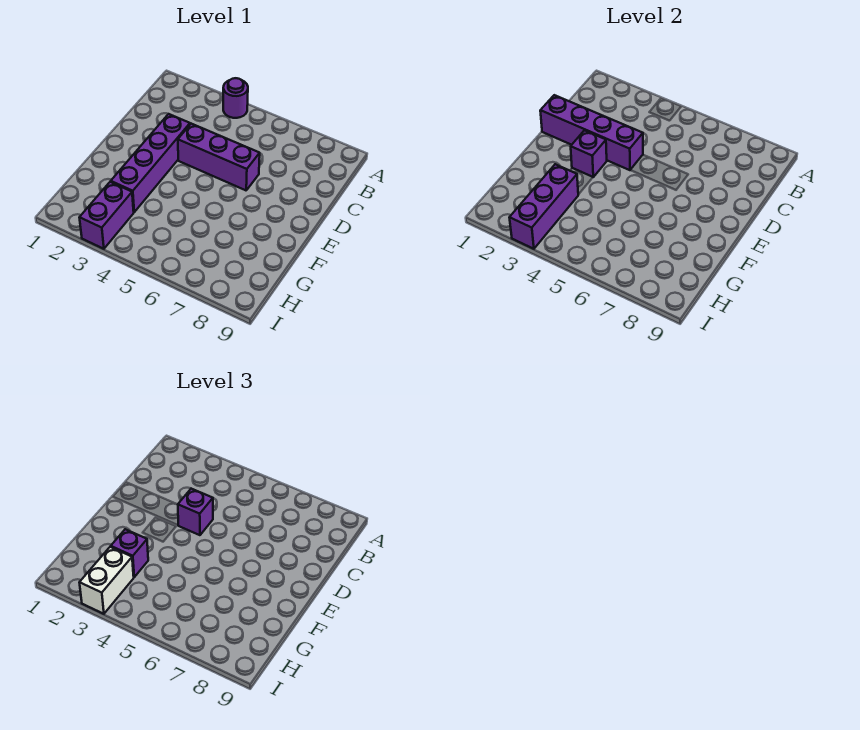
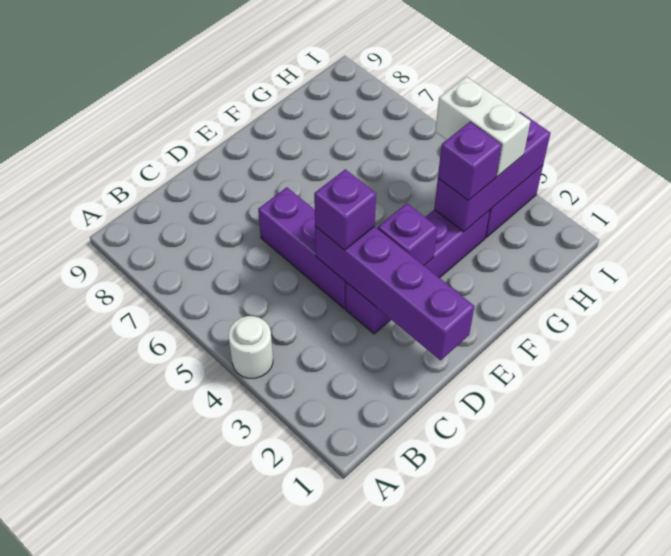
purple round brick A4 level 1 -> white round brick A4 level 1
white brick H3:I3 level 3 -> white brick H3:H4 level 3

